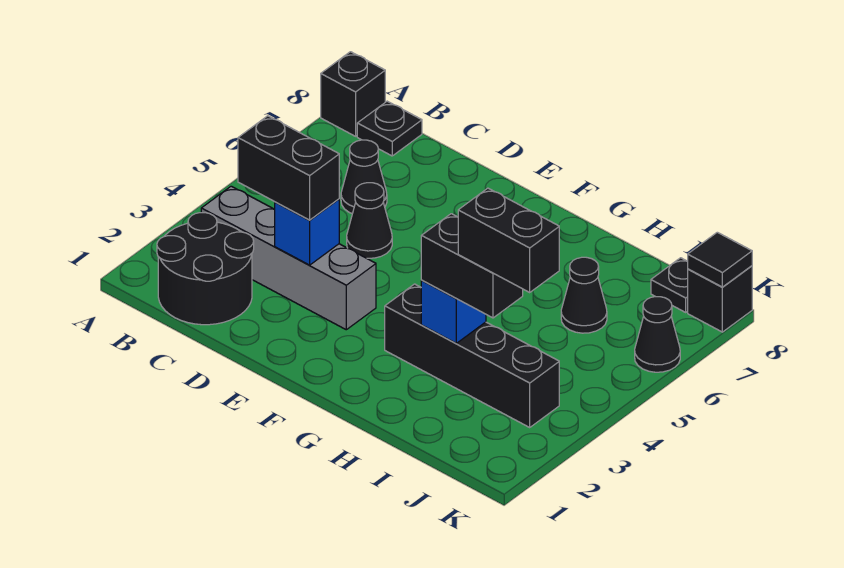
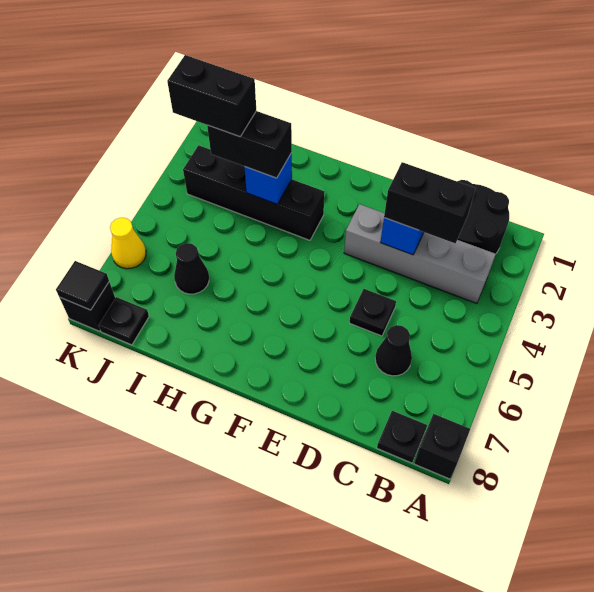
black cone D5 level 1 -> black plate D5 level 1
black cone K6 level 1 -> yellow cone K6 level 1

